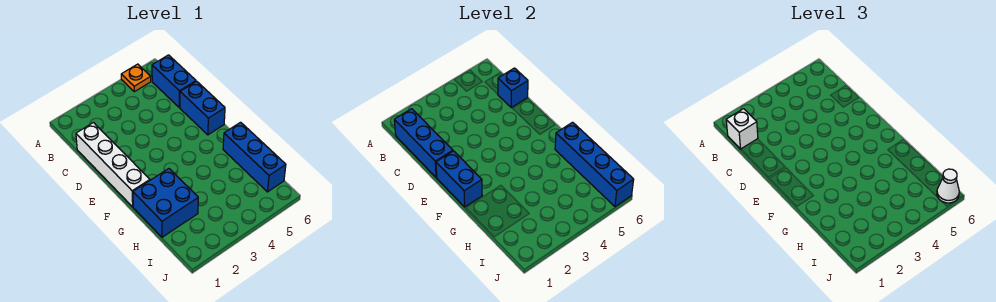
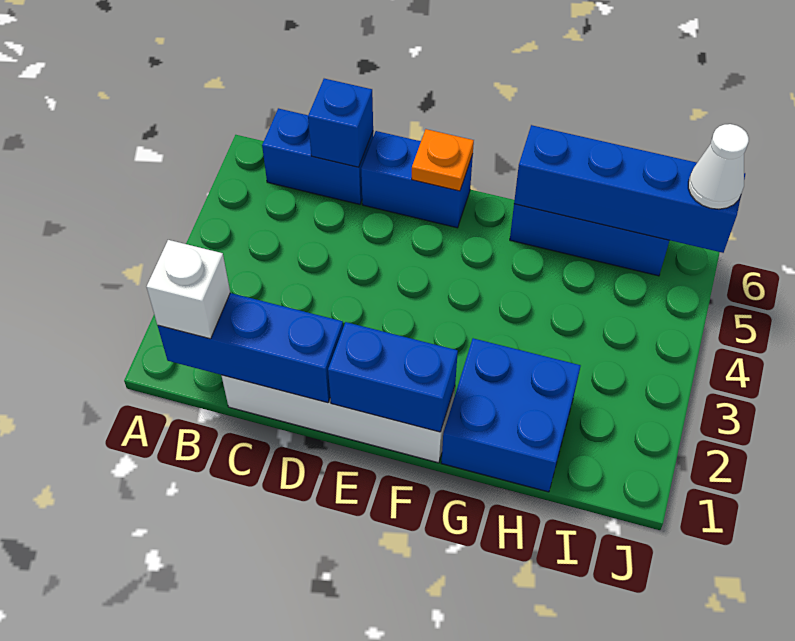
orange plate A5 level 1 -> orange plate E6 level 2

